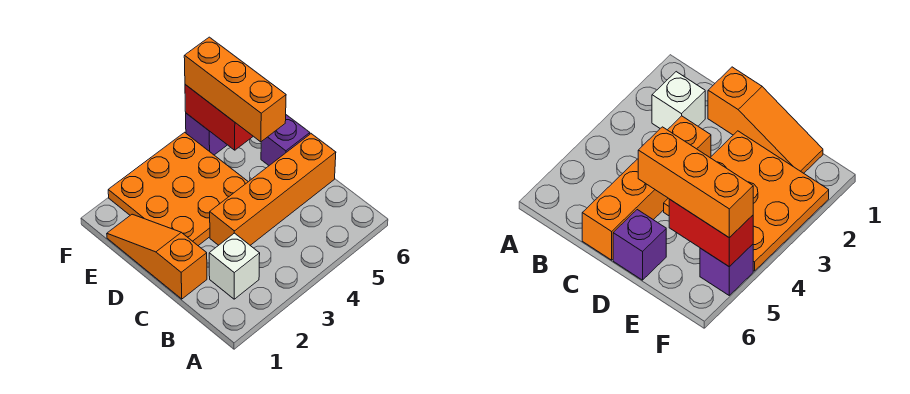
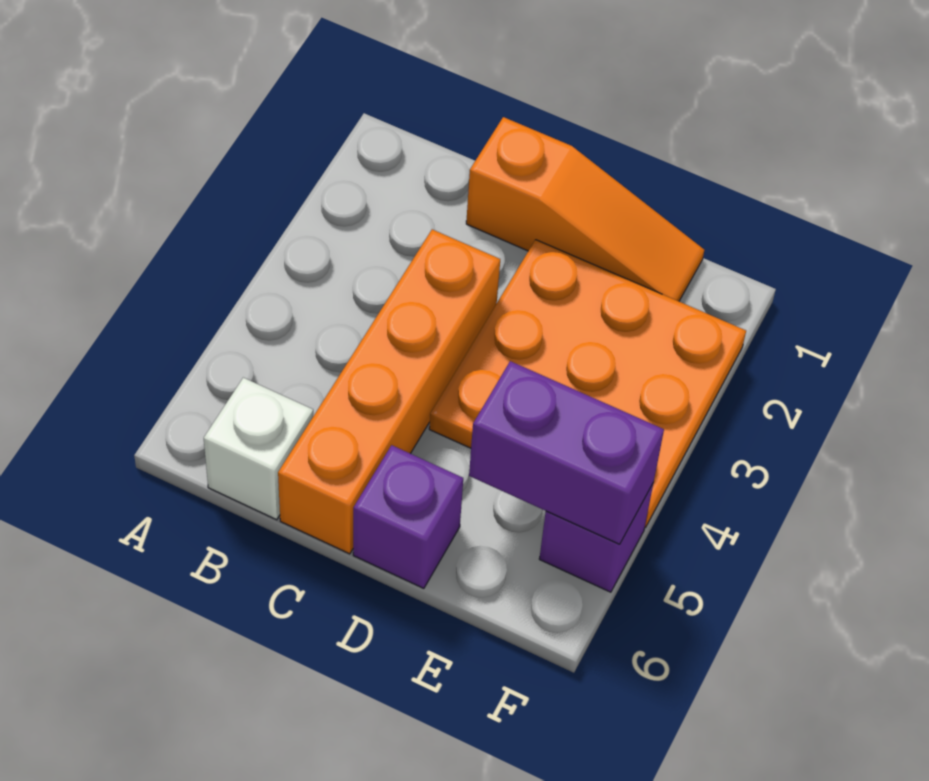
white brick B2 level 1 -> white brick B6 level 1
orange brick D5:F5 level 3 -> none
red brick E5:F5 level 2 -> purple brick E5:F5 level 2

